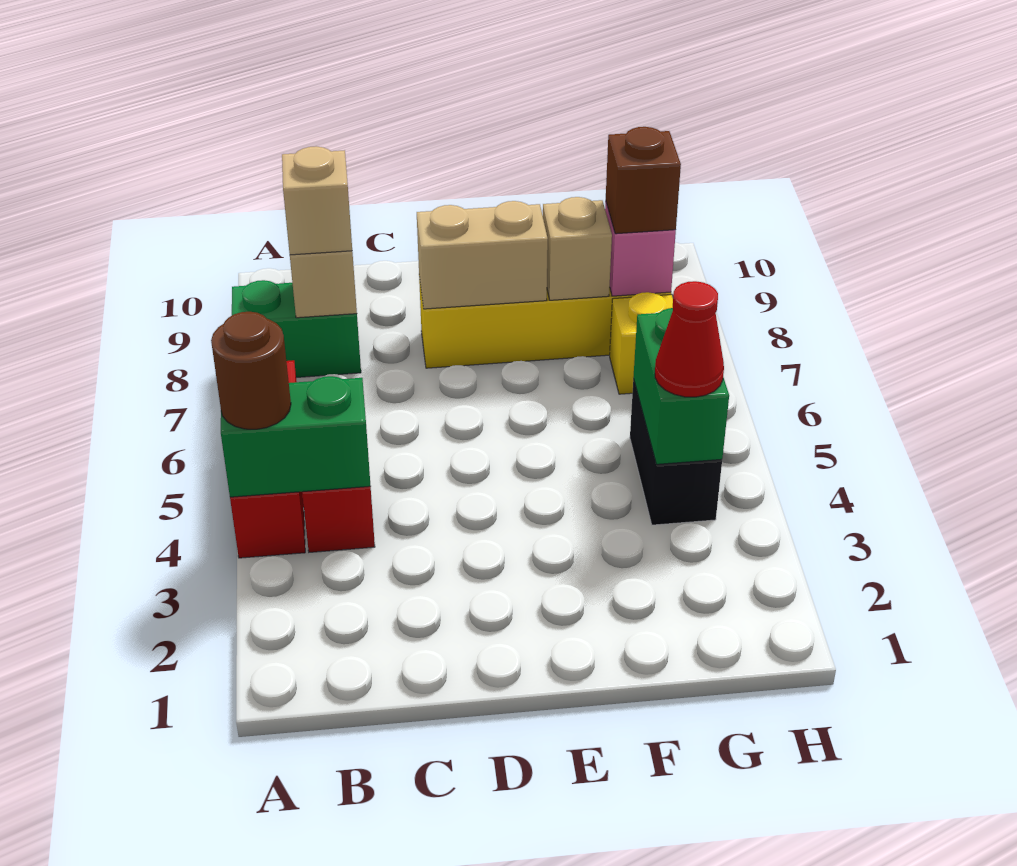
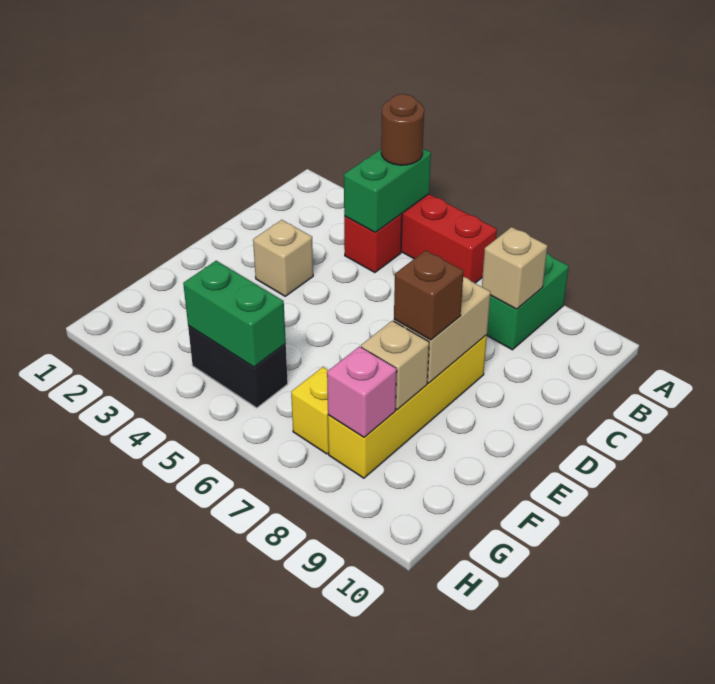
tan brick B8 level 3 -> tan brick D3 level 1
red cone G4 level 3 -> none
brown brick G8 level 3 -> brown brick E8 level 3

